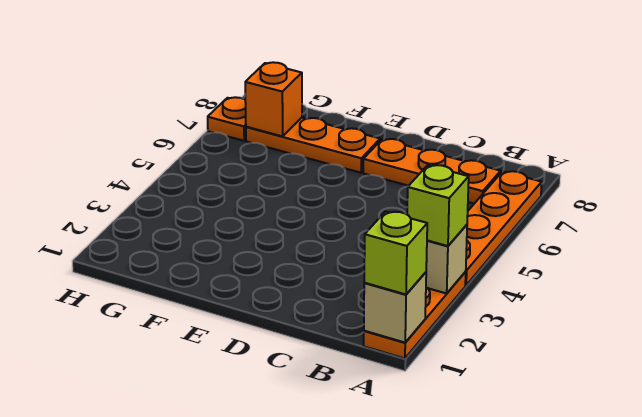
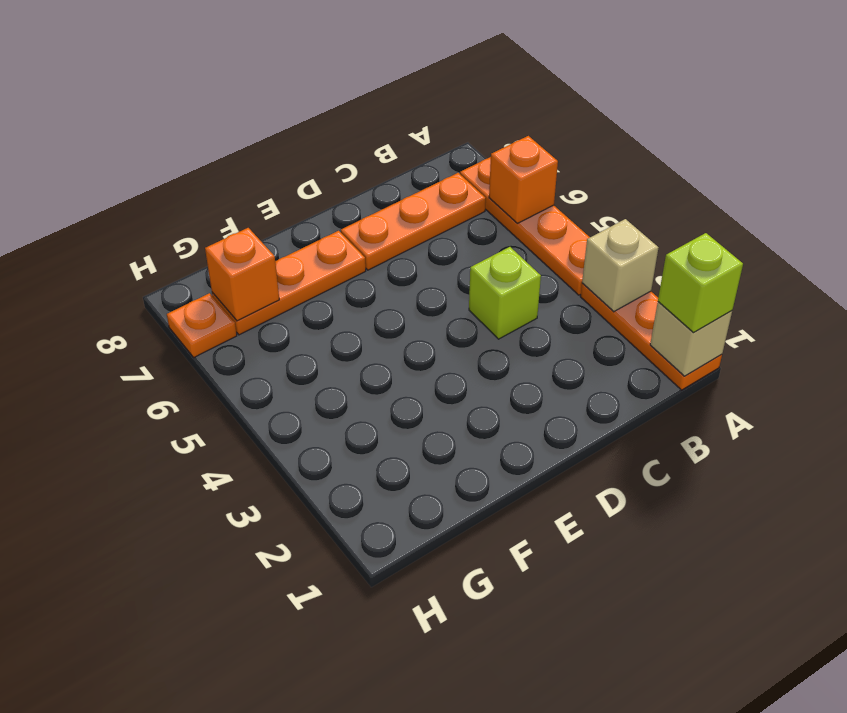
lime brick A3 level 3 -> lime brick C4 level 1
none -> orange brick A6 level 2

